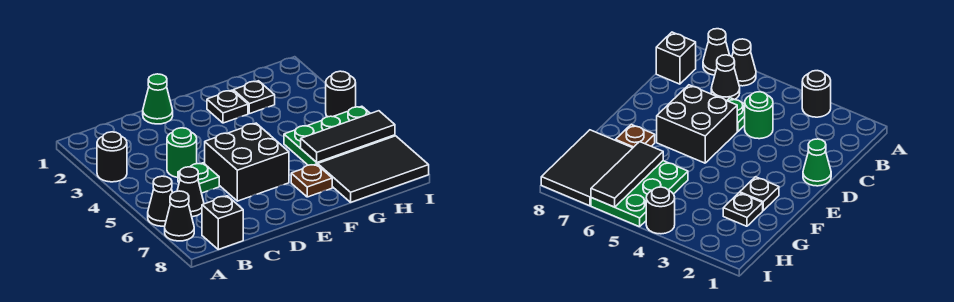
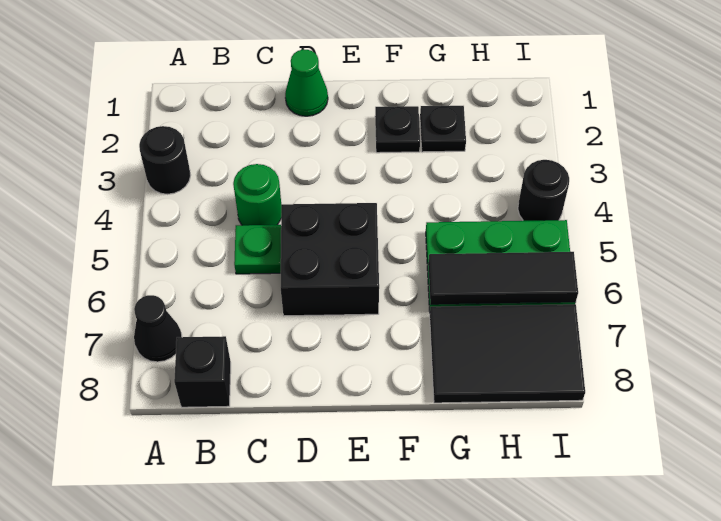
black cone A6 level 1 -> none
black cone B6 level 1 -> none
brown plate F7 level 1 -> none

